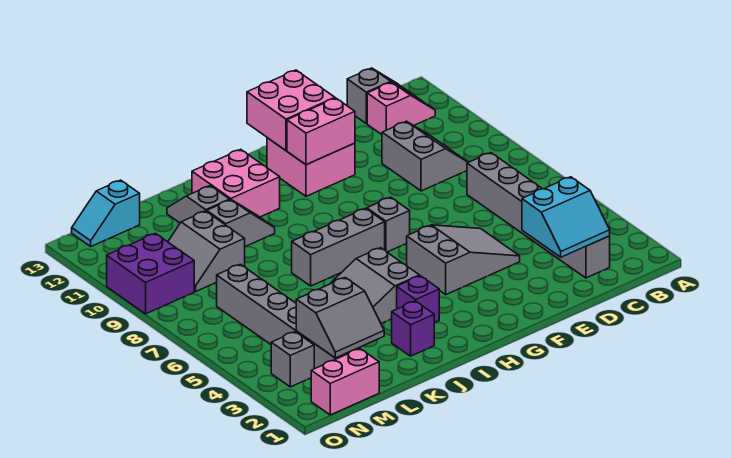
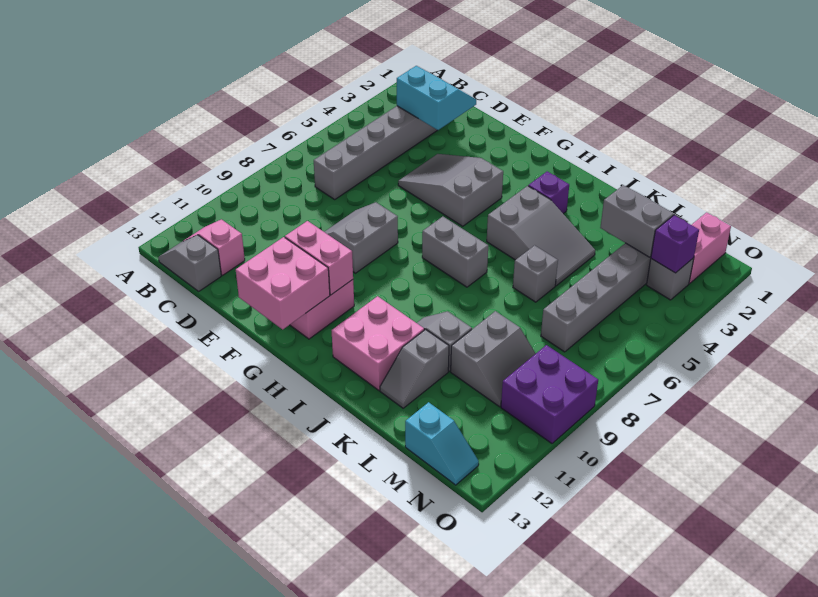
grey slope C9:D10 level 1 top D -> grey slope E8:F9 level 1 top F
grey brick G7 level 1 -> grey brick K6 level 1
grey brick H7:J7 level 1 -> grey brick H7:I7 level 1
purple brick J2 level 1 -> purple brick N3 level 2
pink brick M1:N1 level 1 -> pink brick N1:N2 level 1

